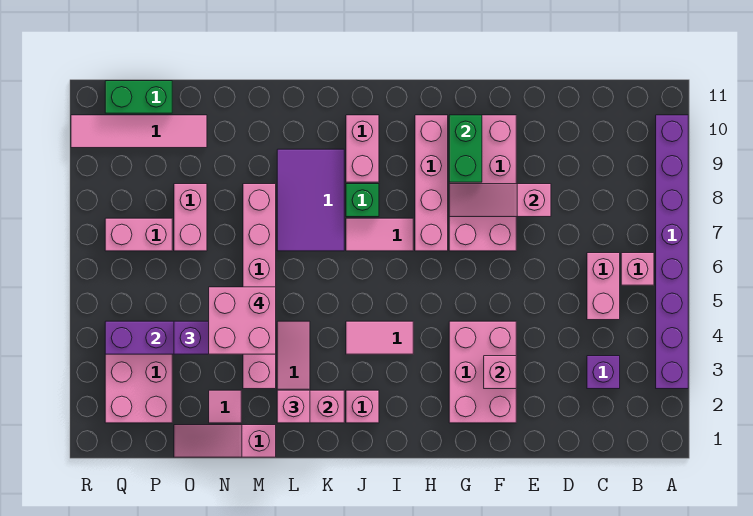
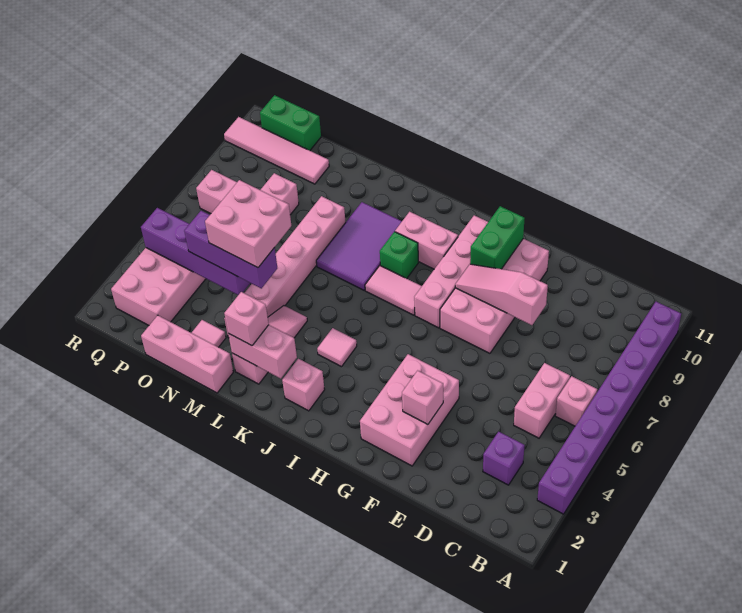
pink tile I4:J4 level 1 -> pink tile J4 level 1
pink brick J9:J10 level 1 -> pink brick I9:J9 level 1
pink slope M1:O1 level 1 top M -> pink brick M1:O1 level 1

